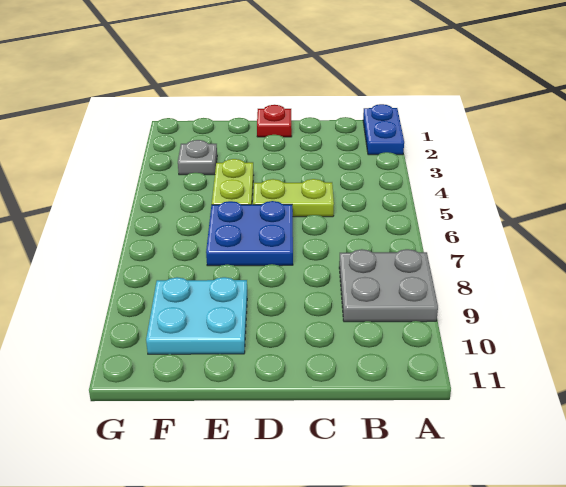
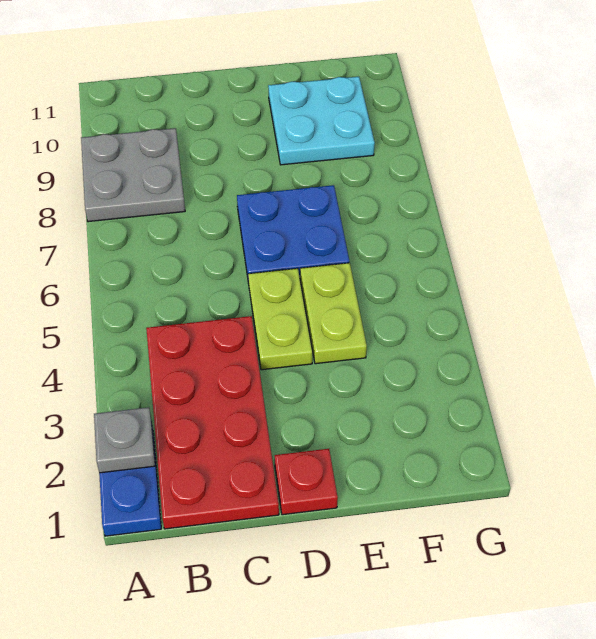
none -> red plate B1:C4 level 1
lime plate C5:D5 level 1 -> lime plate D4:D5 level 1
grey plate F3 level 1 -> grey plate A2 level 2

